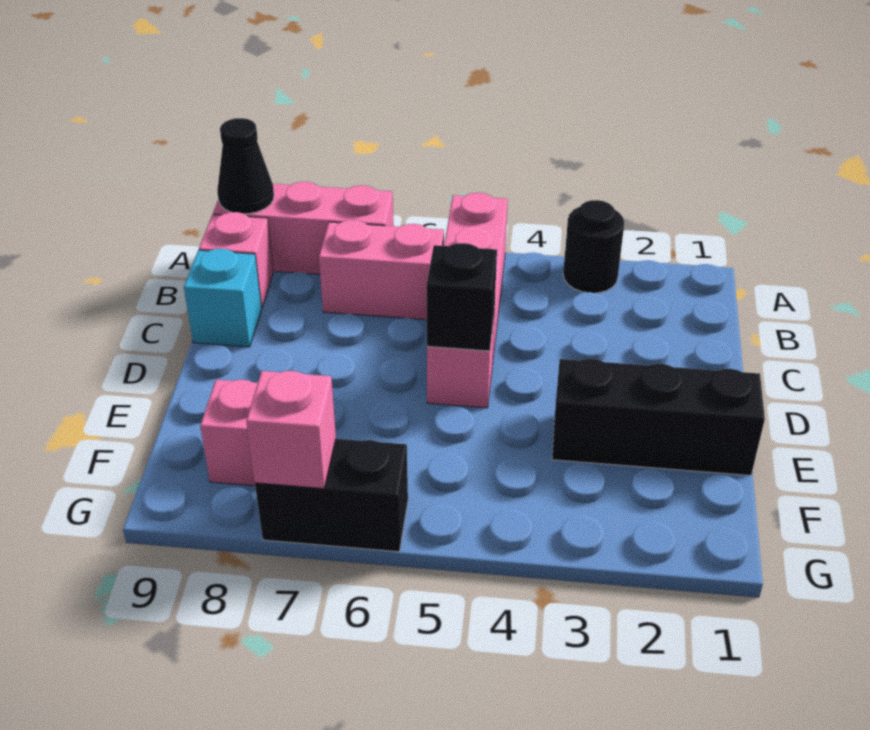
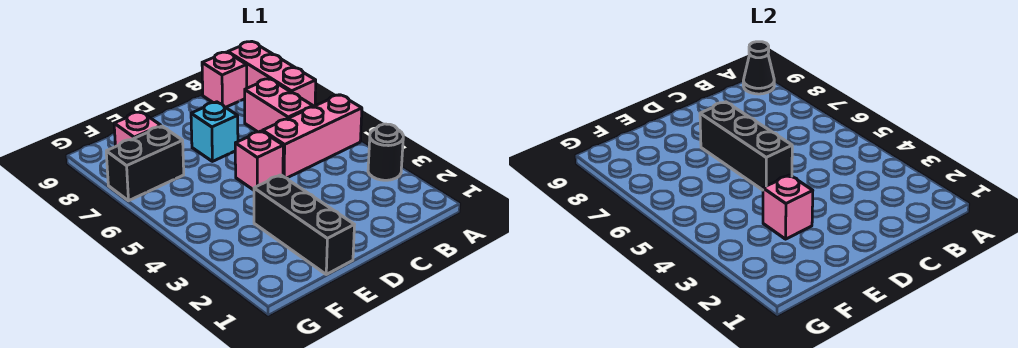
cyan brick C9 level 1 -> cyan brick D7 level 1
black brick D5 level 2 -> black brick D5:D7 level 2
black brick G6:G7 level 1 -> black brick F7:G7 level 1
pink brick G7 level 2 -> pink brick E3 level 2

